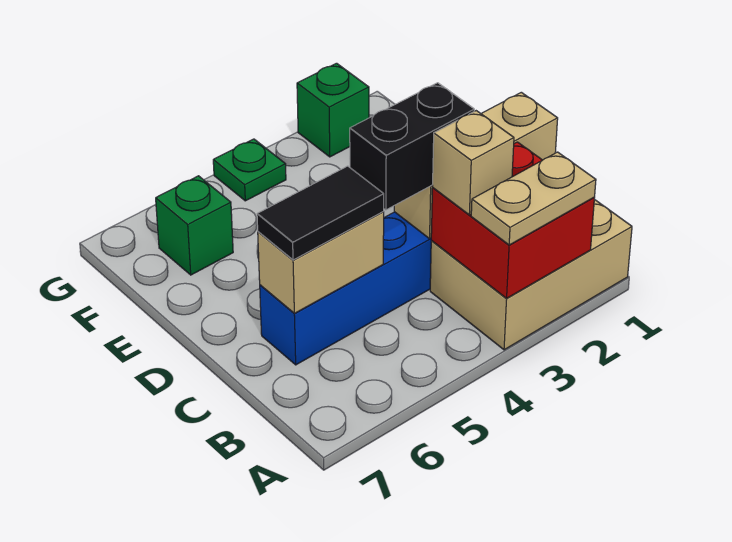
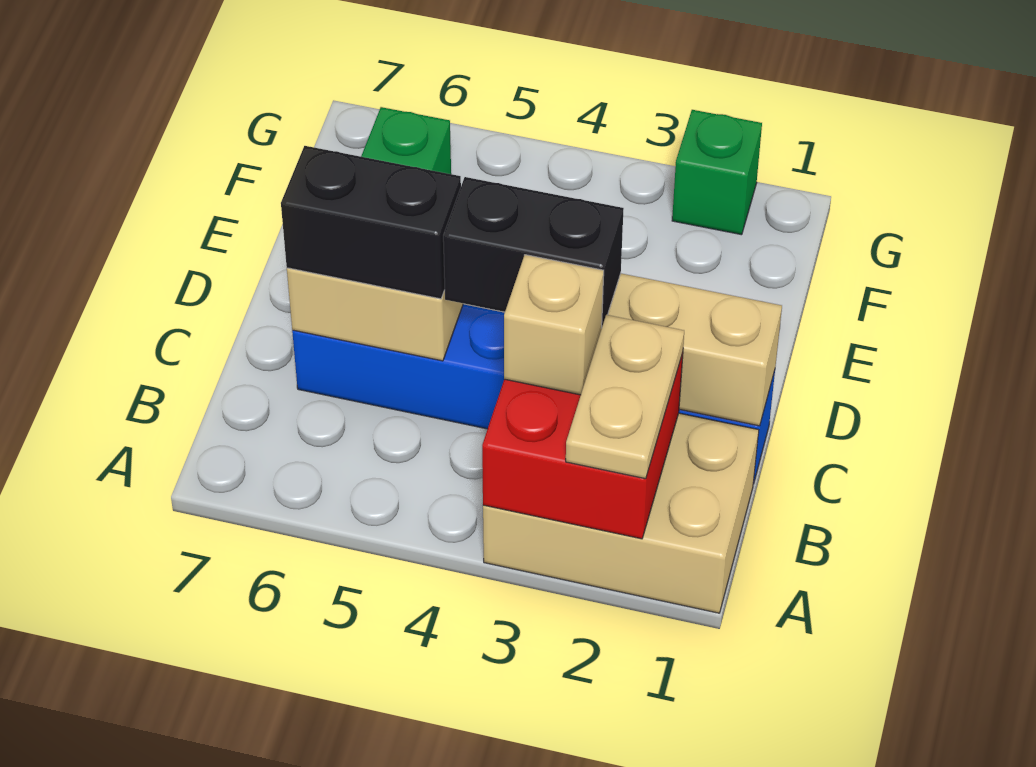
tan plate A2:A3 level 3 -> tan plate A2:B2 level 3
black tile C5:C6 level 3 -> black brick C5:C6 level 3
green plate G4 level 1 -> none

